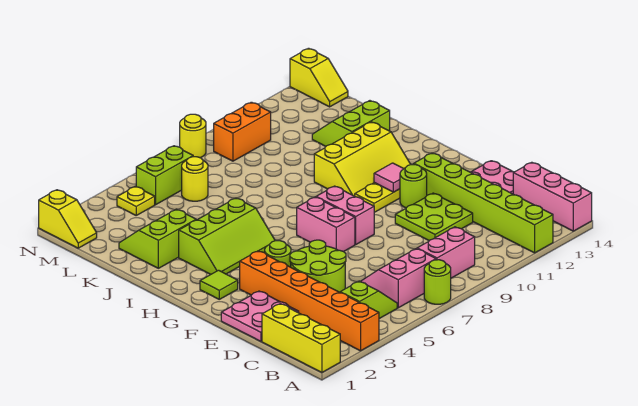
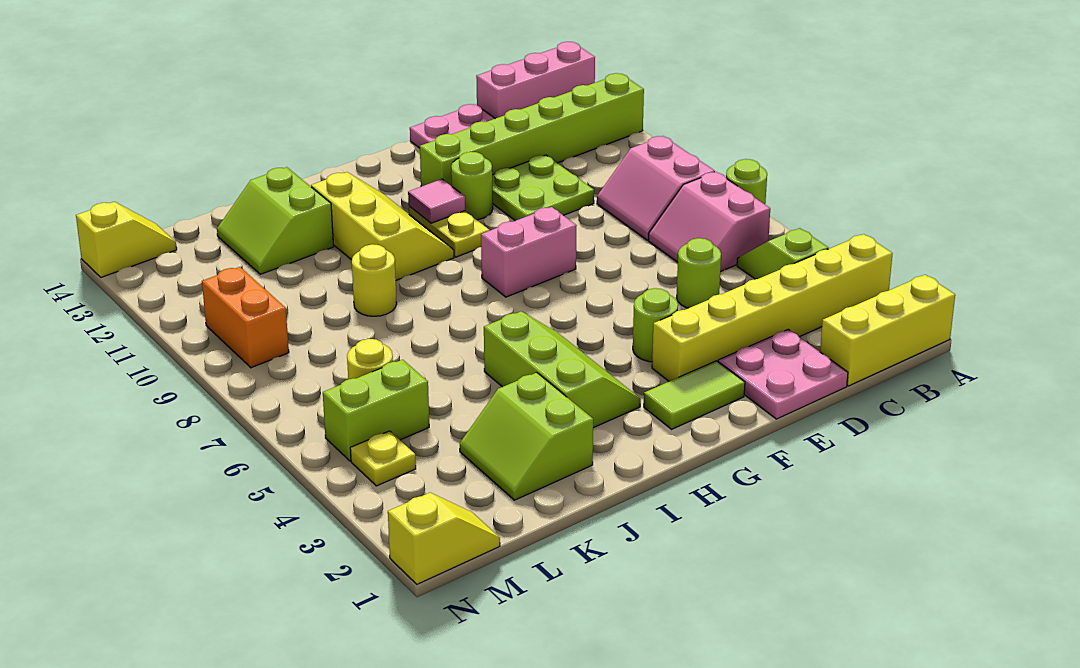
orange brick A3:F3 level 1 -> yellow brick A3:F3 level 1
lime round brick D4:E5 level 1 -> lime round brick D5 level 1
pink brick F7:G7 level 1 -> none
lime tile G2 level 1 -> lime tile F2:G2 level 1
lime brick M5:M6 level 1 -> lime brick L5:M5 level 1
yellow round brick N8 level 1 -> yellow round brick J9 level 1

